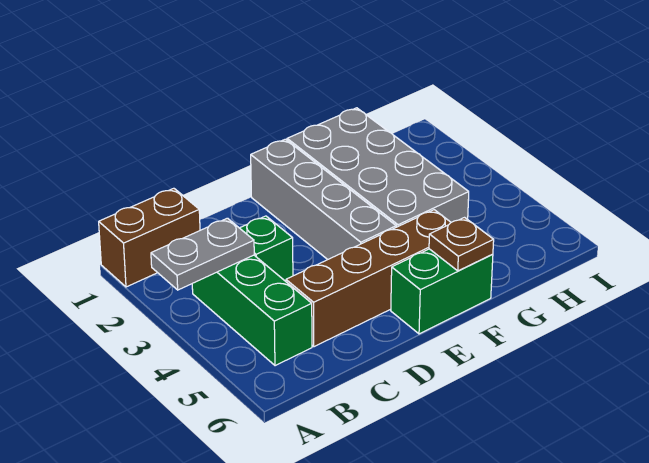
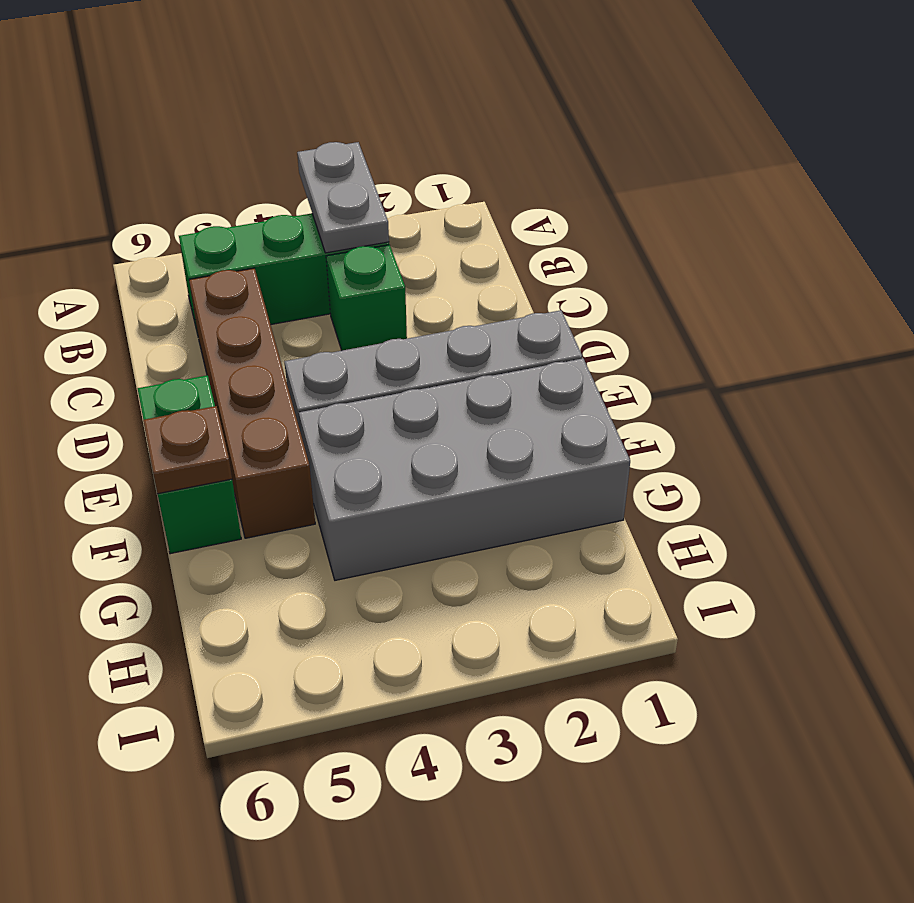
brown brick A1:B1 level 1 -> none

